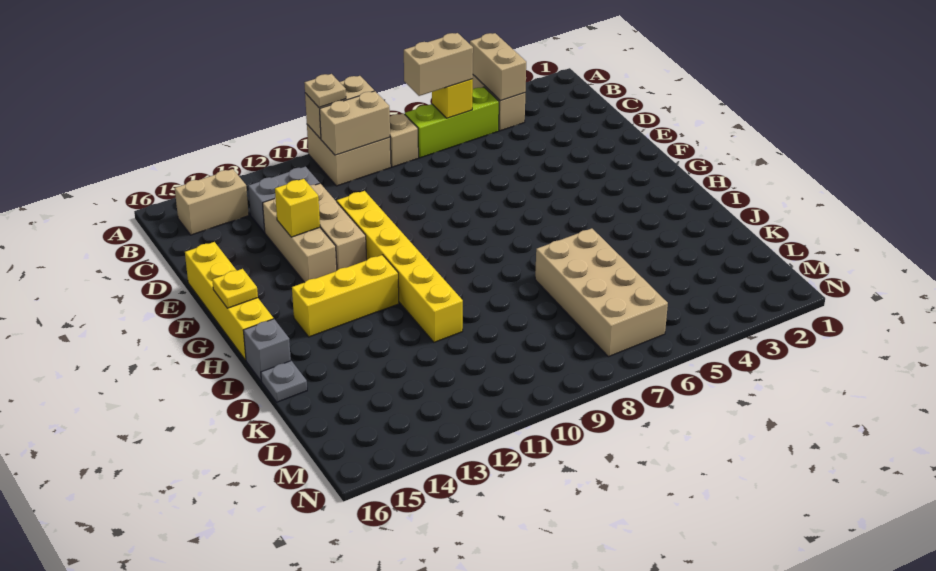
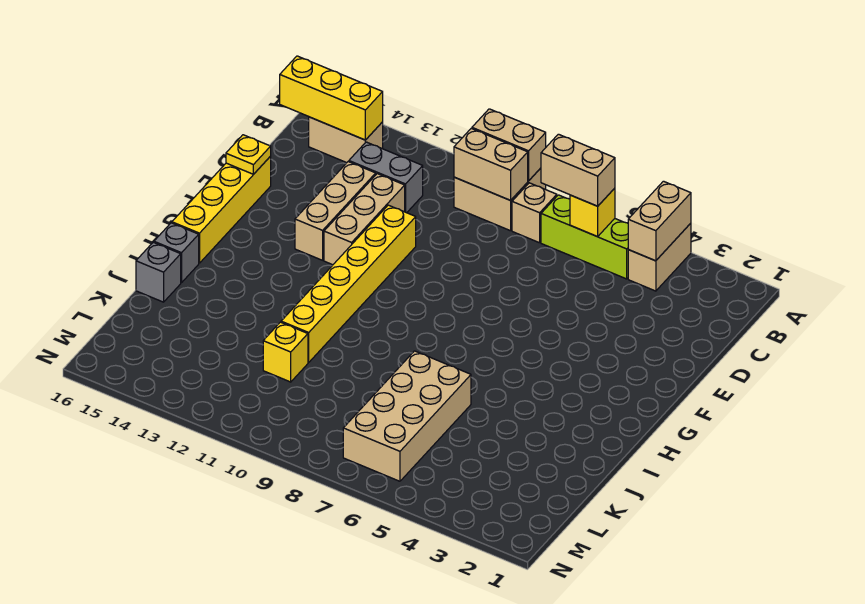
tan plate A10 level 3 -> none
yellow brick E13 level 2 -> yellow brick K11 level 1
yellow plate G16 level 2 -> yellow plate E16 level 2
yellow brick H12:H14 level 1 -> yellow brick B14:B16 level 2
grey plate J16 level 1 -> grey brick J16 level 1

